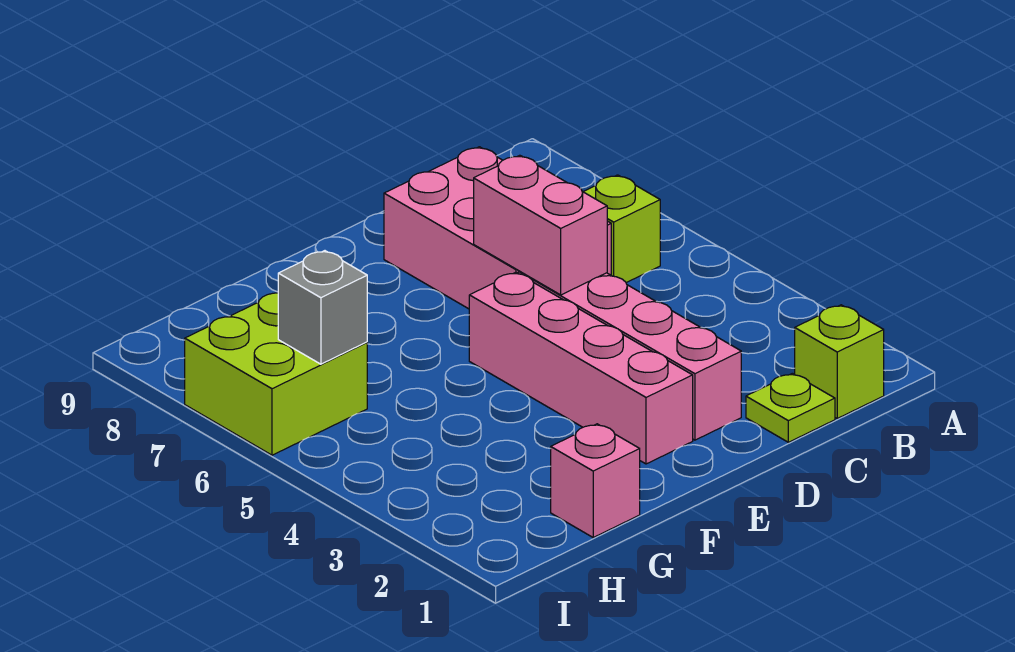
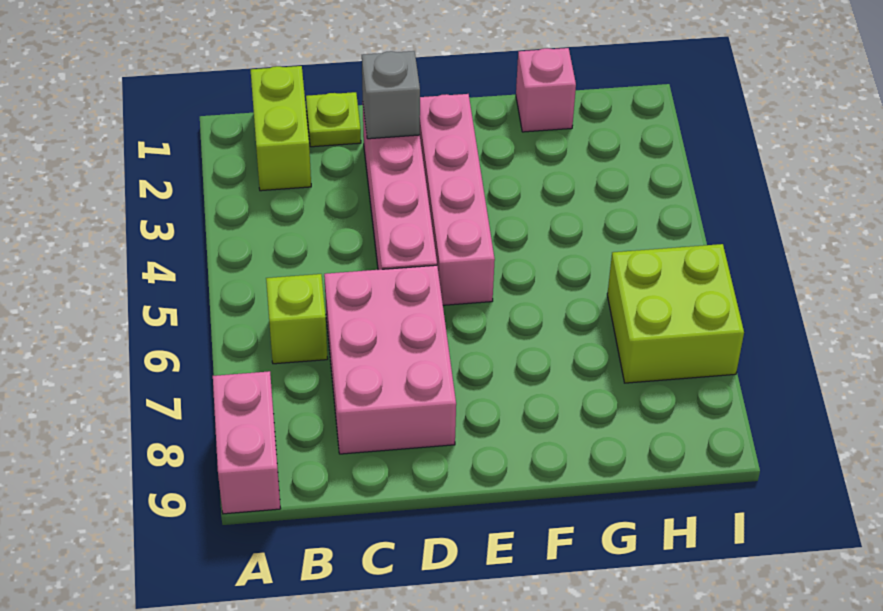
lime brick B1 level 1 -> lime brick B1:B2 level 1
pink brick D5:D6 level 2 -> pink brick A8:A9 level 1
grey brick H6 level 2 -> grey brick D2 level 2

